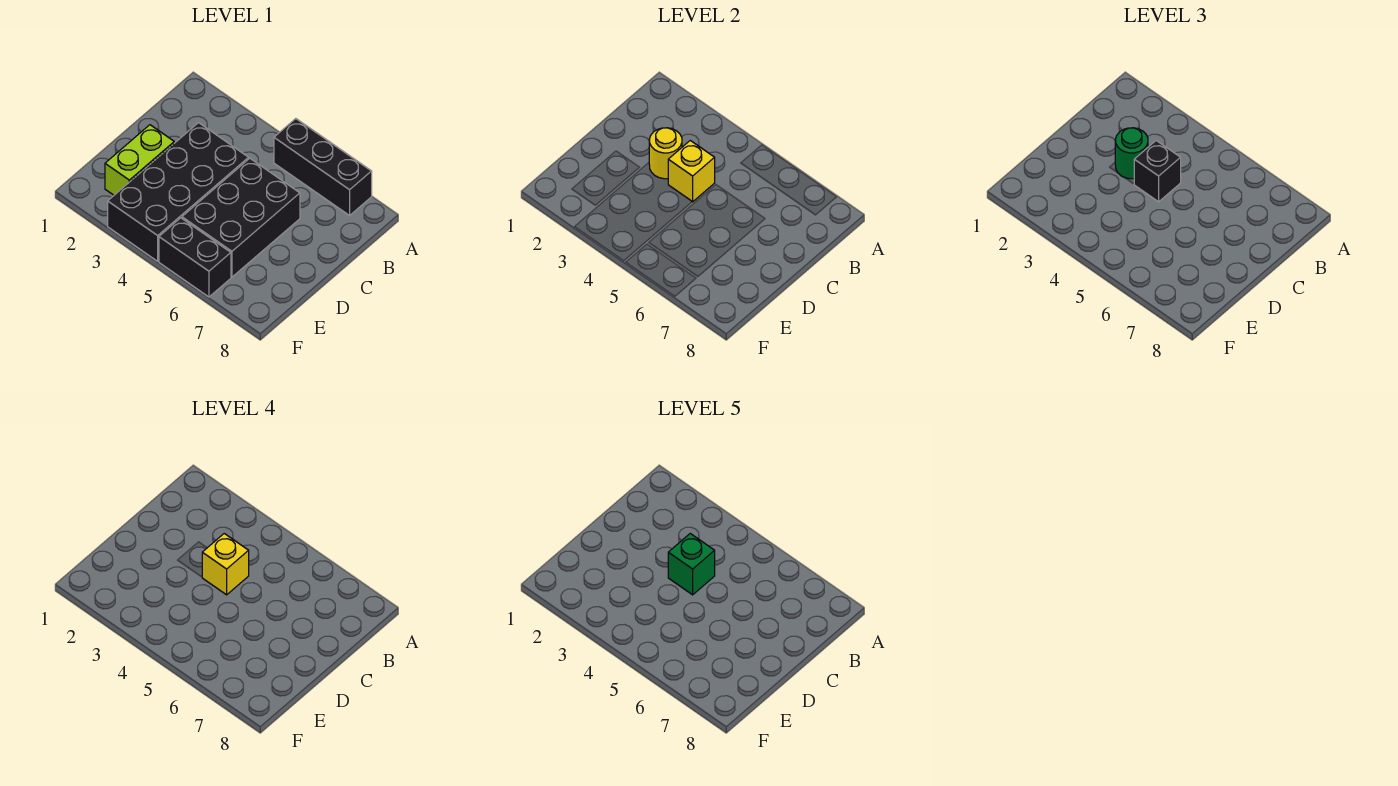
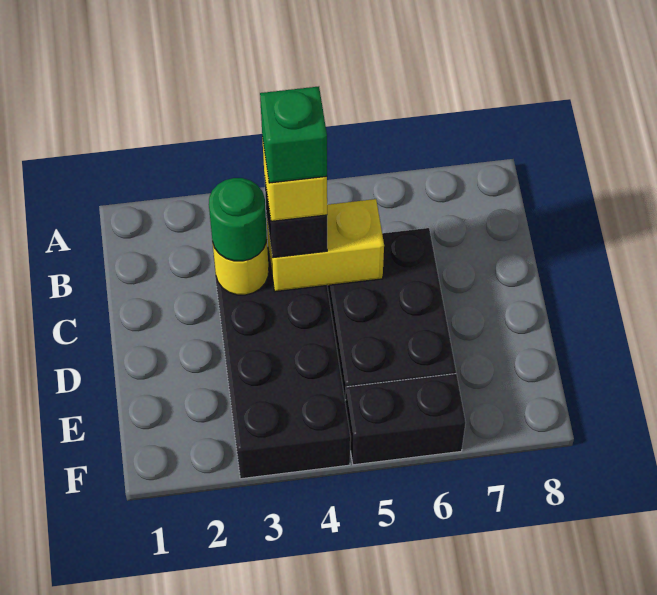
black brick A5:A7 level 1 -> none
yellow brick C4 level 2 -> yellow brick C4:C5 level 2
lime brick D2:E2 level 1 -> none

